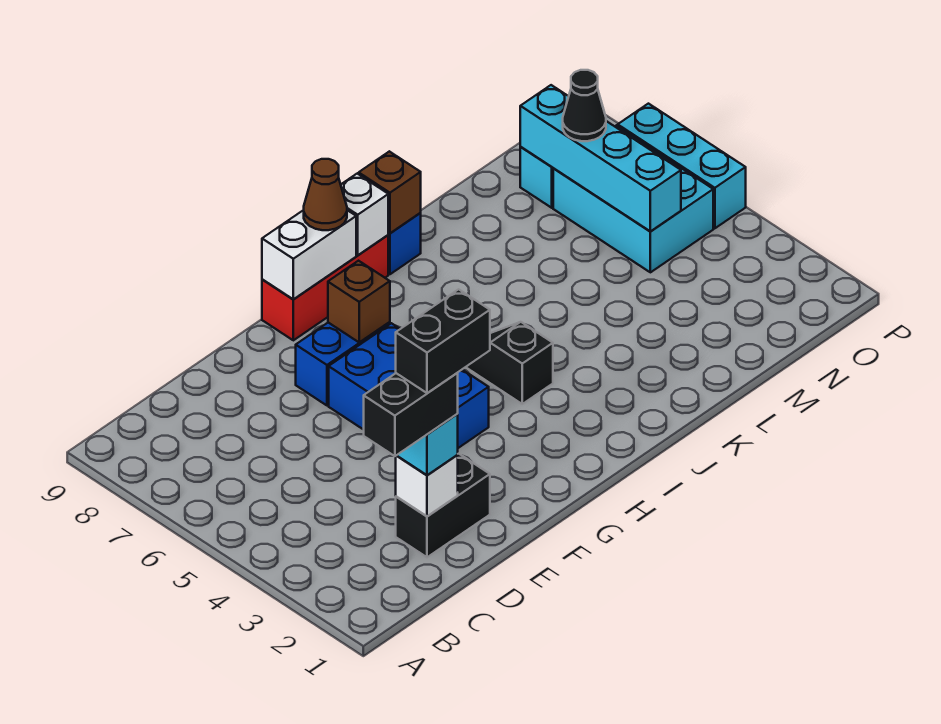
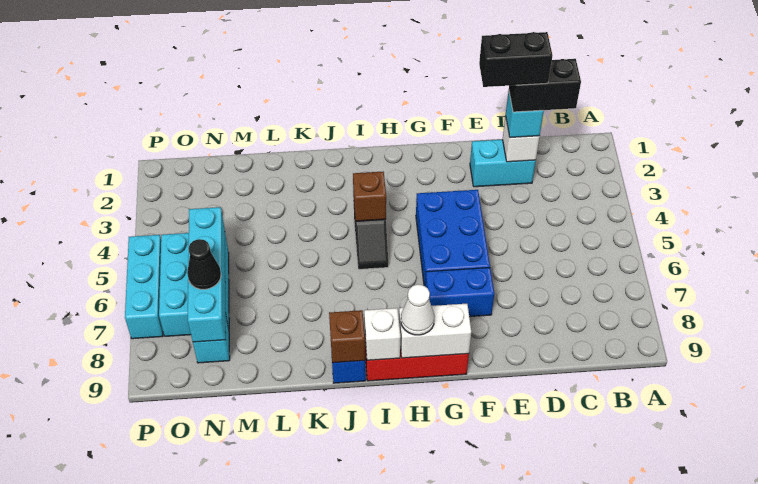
black brick D2:E2 level 1 -> cyan brick D2:E2 level 1
brown brick G7 level 2 -> brown brick I4 level 2
brown cone H9 level 3 -> white cone H9 level 3

